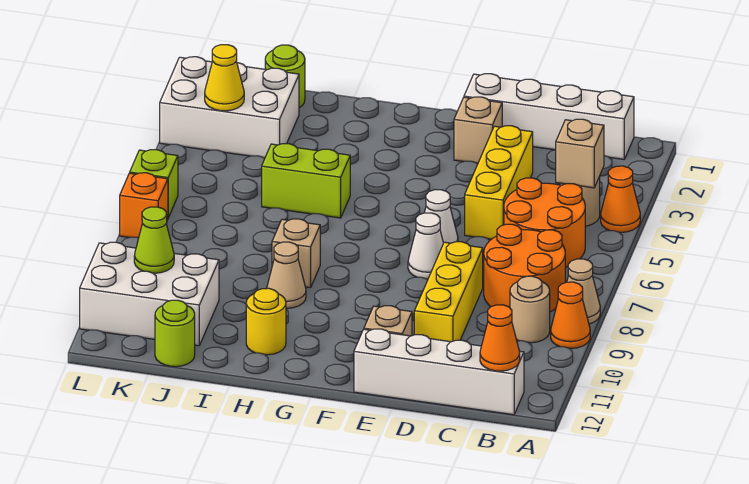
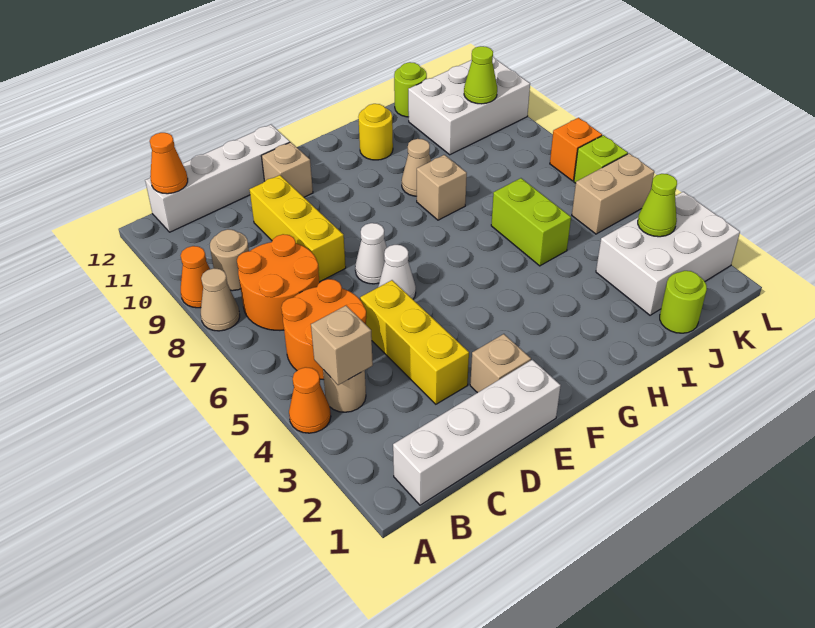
lime brick H5:I5 level 1 -> lime brick I5:I6 level 1
yellow cone K3 level 2 -> lime cone K3 level 2
none -> tan brick K5:L5 level 1

